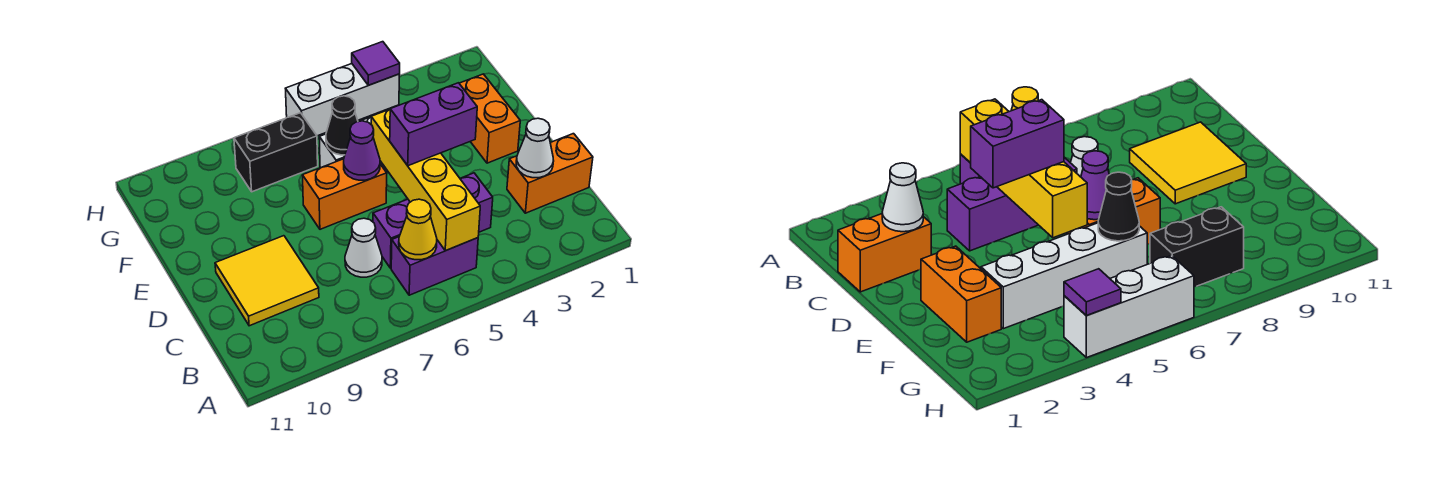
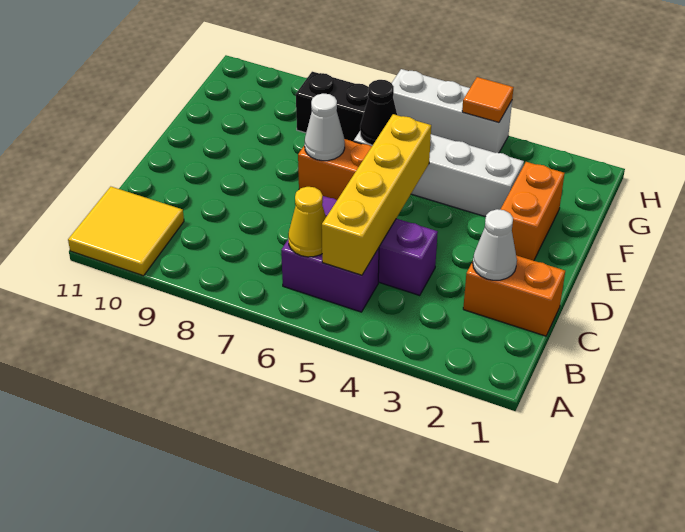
white cone C7 level 1 -> white cone E7 level 2
yellow tile C9:D10 level 1 -> yellow tile A10:B11 level 1
purple brick D4:D5 level 3 -> none
purple cone E6 level 2 -> none
purple tile H4 level 2 -> orange tile H4 level 2

